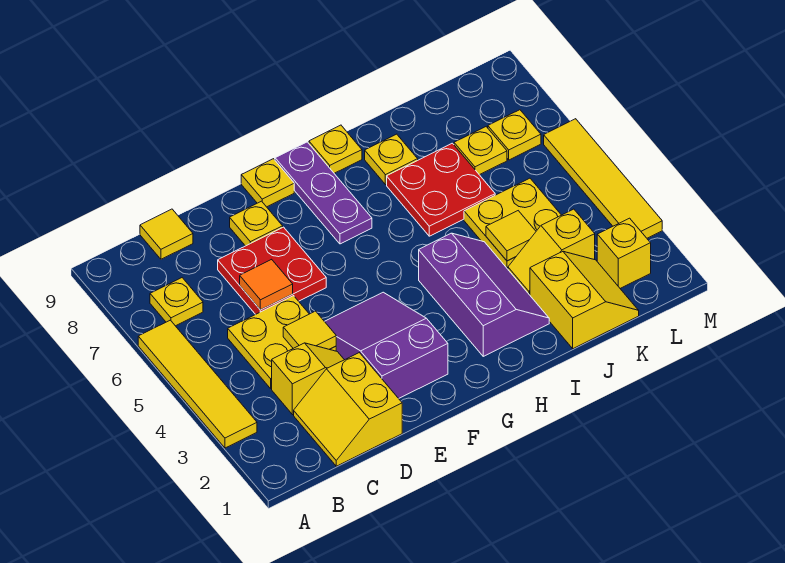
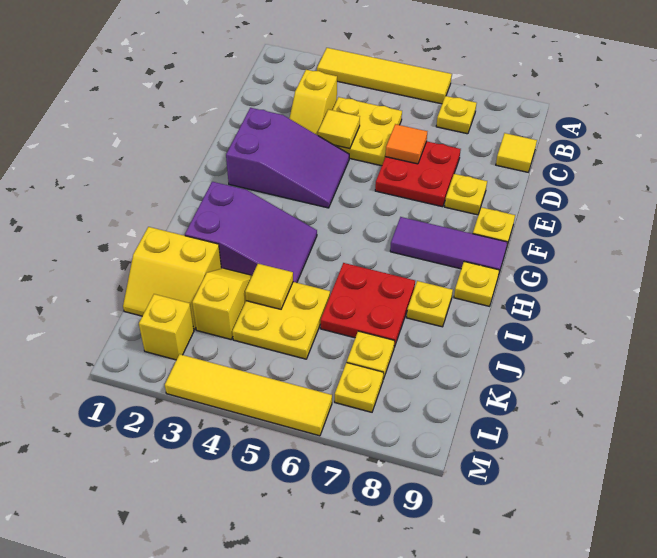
yellow slope C1:D2 level 1 top D -> none
purple plate G7:G9 level 1 -> purple tile G7:G9 level 1
purple slope H2:I4 level 1 top H -> purple slope H2:I4 level 1 top 2

